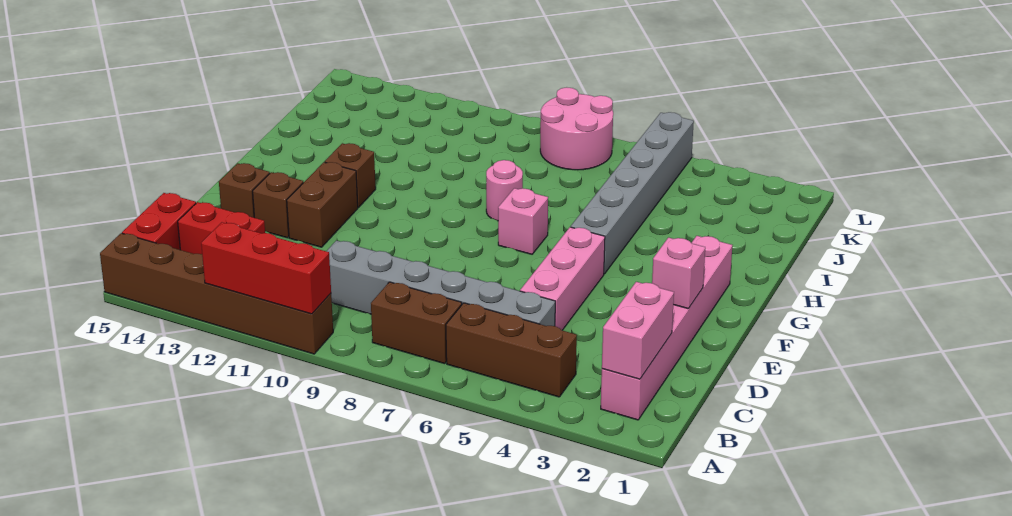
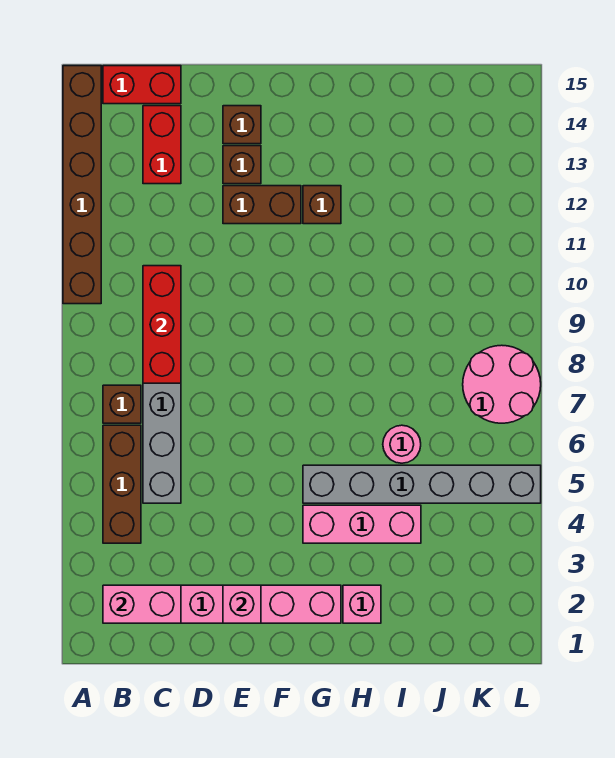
red brick A10:A12 level 2 -> red brick C8:C10 level 2
brown brick B7:B8 level 1 -> brown brick B7 level 1
pink brick D5:F5 level 1 -> pink brick G4:I4 level 1
pink brick G7 level 1 -> pink brick H2 level 1
pink round brick H8 level 1 -> pink round brick I6 level 1

